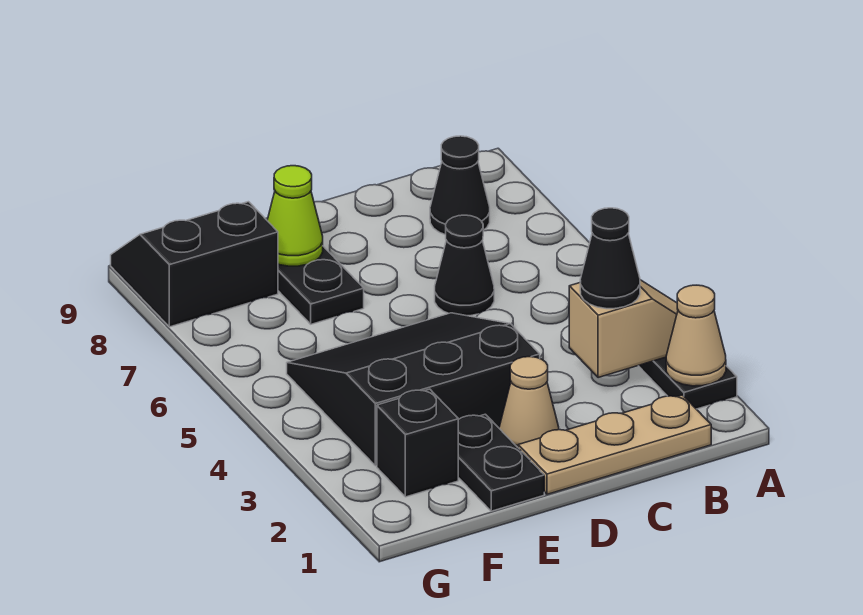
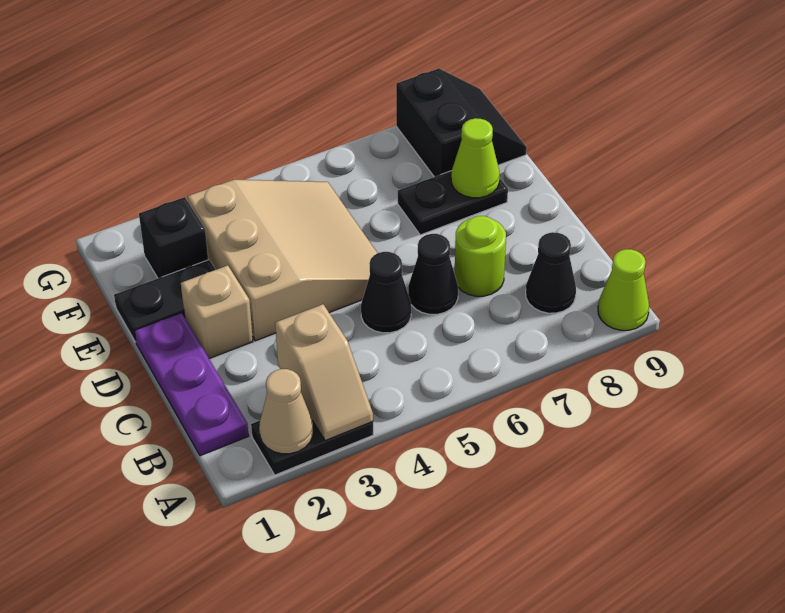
none -> lime cone A9 level 1
tan plate B1:D1 level 1 -> purple plate B1:D1 level 1
black cone B3 level 3 -> black cone C5 level 1
none -> lime round brick C7 level 1
tan cone D2 level 1 -> tan brick D2 level 1
black slope D3:F5 level 1 top 3 -> tan slope D3:F5 level 1 top 3

